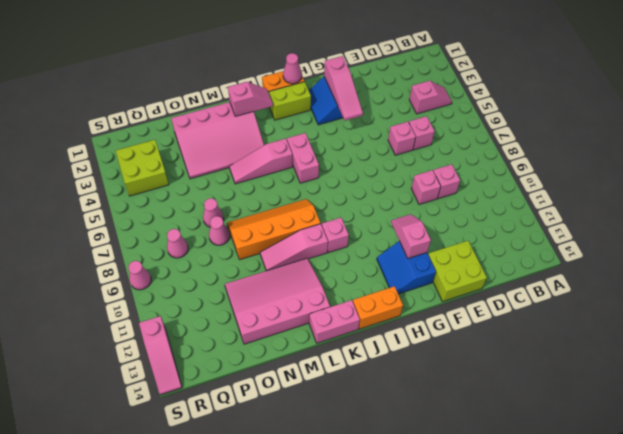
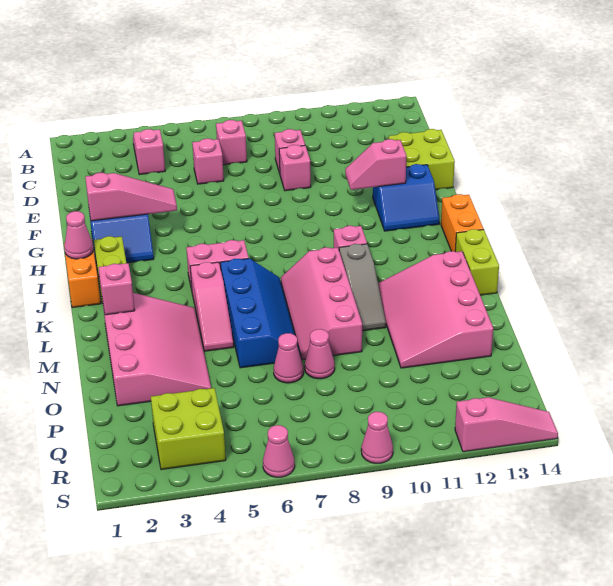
pink brick E6 level 1 -> pink brick C7 level 1
none -> blue slope K6:N7 level 1 top 6
orange slope K8:N9 level 1 top 9 -> pink slope K8:N9 level 1 top 9
pink slope K10:M10 level 1 top K -> grey slope K10:M10 level 1 top K
pink brick K14:L14 level 1 -> lime brick K14:L14 level 1
pink cone Q8 level 1 -> pink cone S6 level 1

